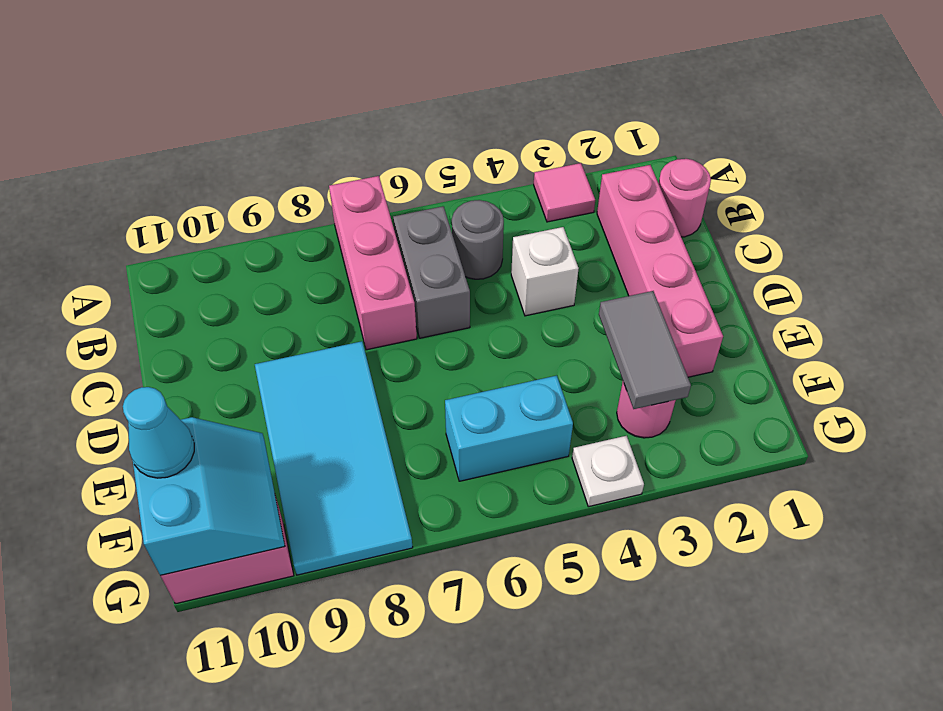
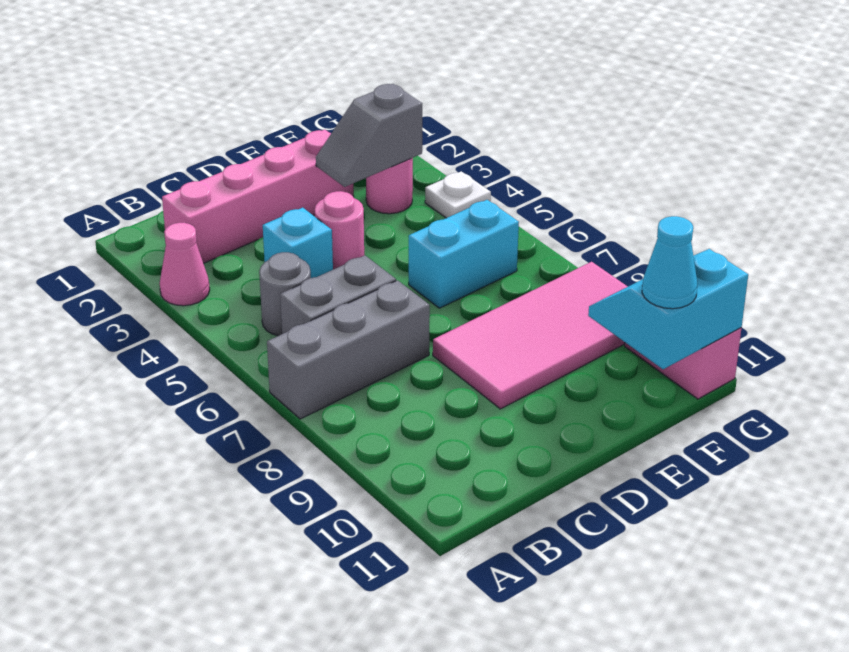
pink tile A3 level 1 -> pink cone A3 level 1
pink brick A7:C7 level 1 -> grey brick A7:C7 level 1
pink round brick B1 level 1 -> pink round brick D4 level 1
white brick C4 level 1 -> cyan brick C4 level 1
cyan tile D8:G9 level 1 -> pink tile D8:G9 level 1
grey tile E3:F3 level 2 -> grey slope E3:F3 level 2 top F
cyan brick F5:F6 level 1 -> cyan brick E6:F6 level 1

